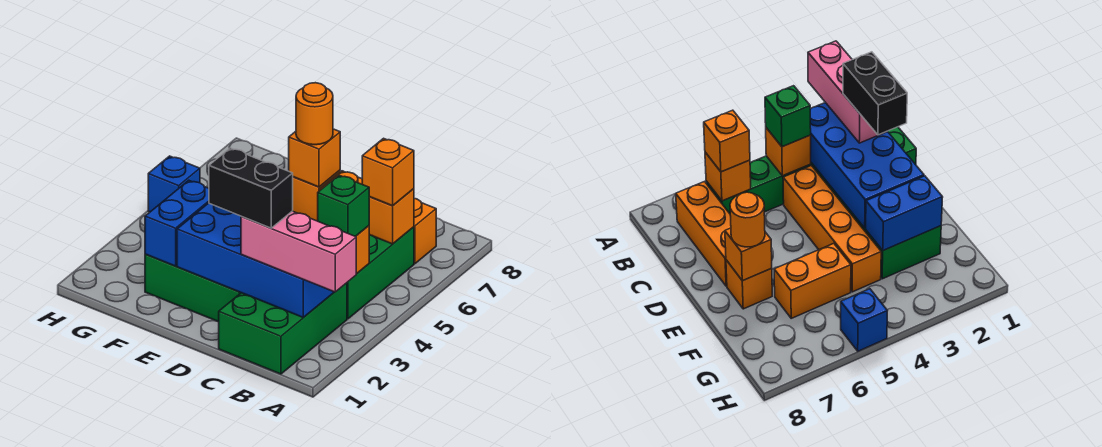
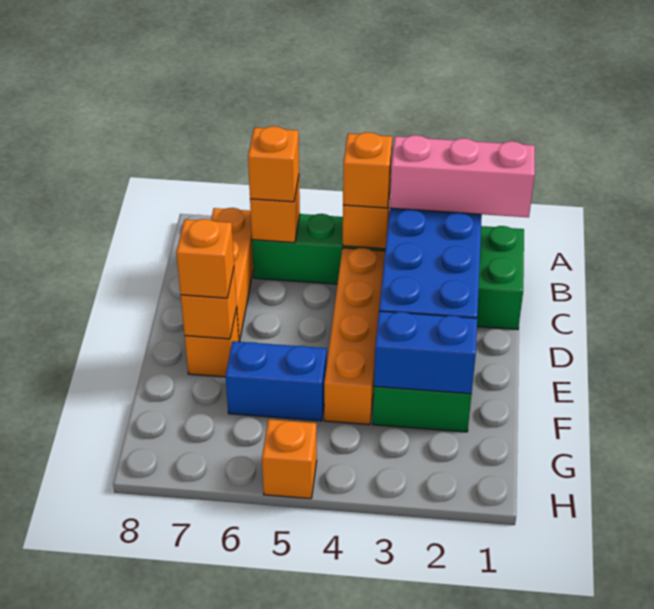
pink brick A2:C2 level 3 -> pink brick B1:B3 level 3
green brick B4 level 3 -> orange brick B4 level 3
black brick C2:D2 level 4 -> none
orange round brick E7 level 3 -> orange brick E7 level 3
orange brick F5:F6 level 1 -> blue brick F5:F6 level 1
blue brick H5 level 1 -> orange brick H5 level 1

